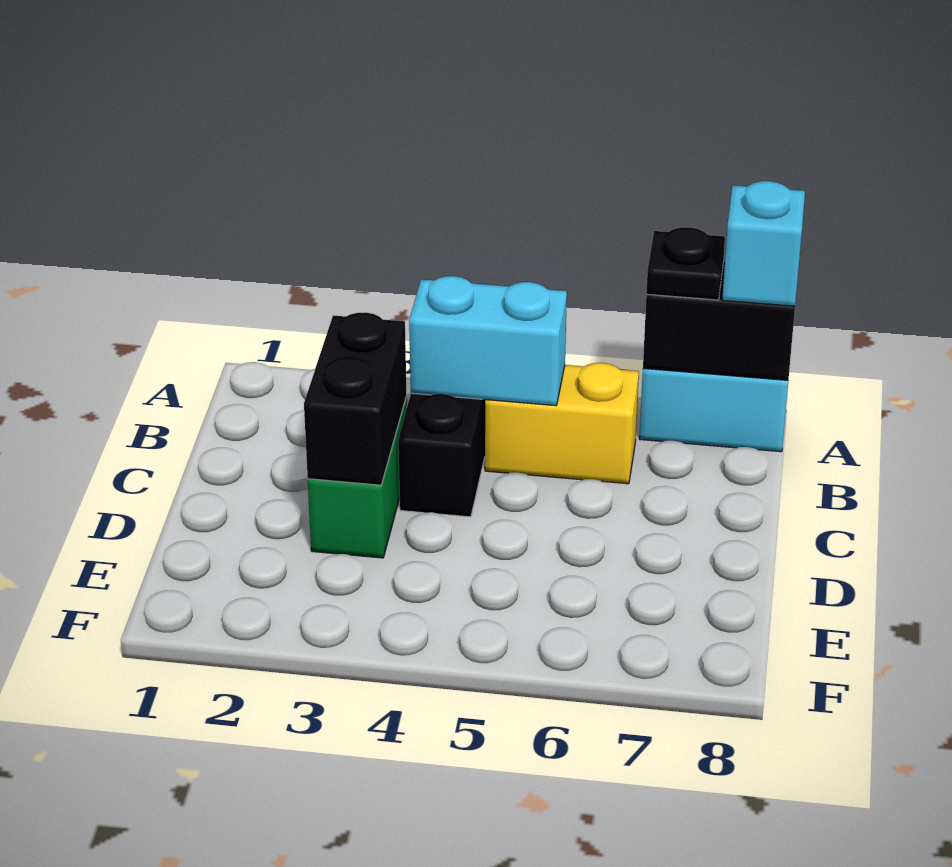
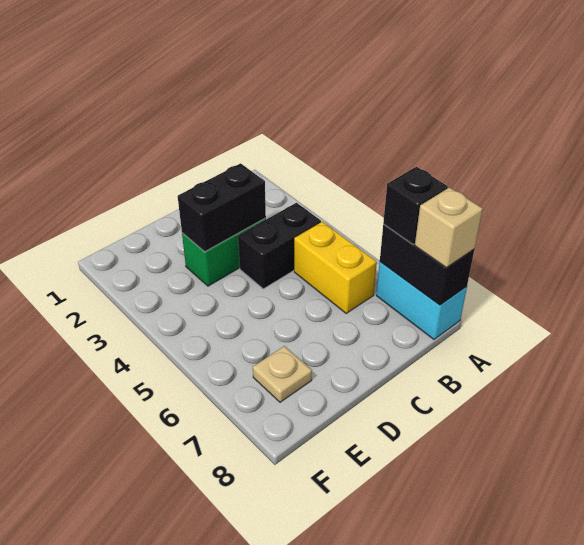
black plate A7 level 3 -> black brick A7 level 3
cyan brick A8 level 3 -> tan brick A8 level 3
cyan brick B4:B5 level 2 -> none
none -> tan plate E7 level 1

